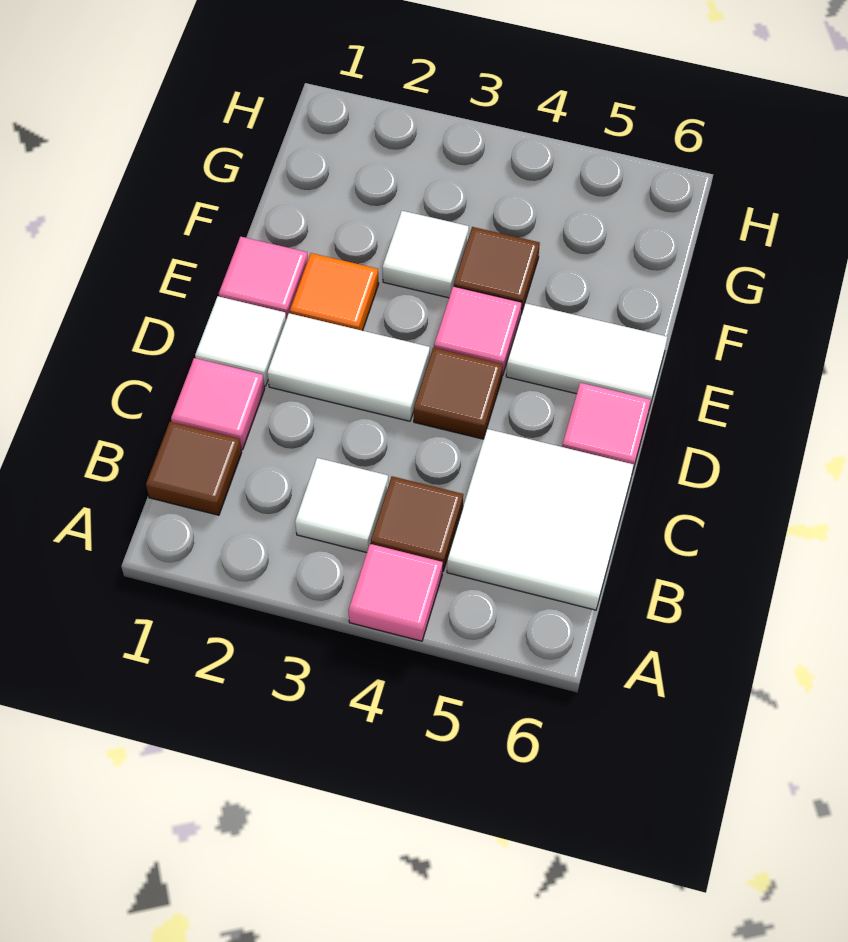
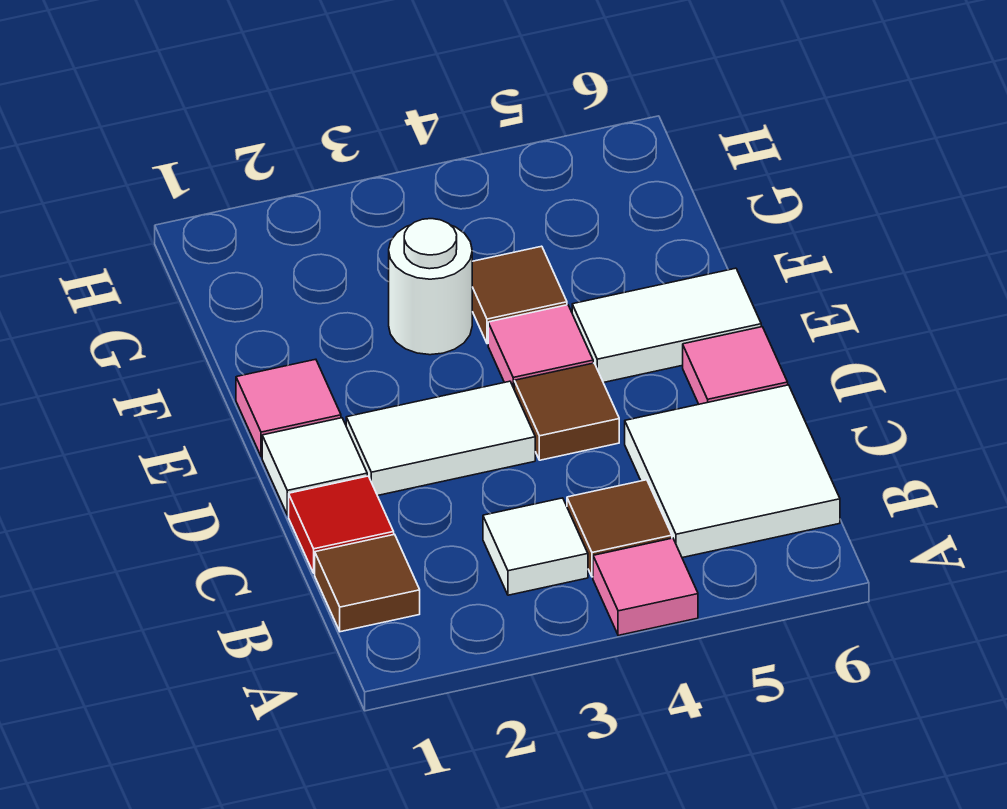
pink tile C1 level 1 -> red tile C1 level 1
orange tile E2 level 1 -> none
white tile F3 level 1 -> white round brick F3 level 1

